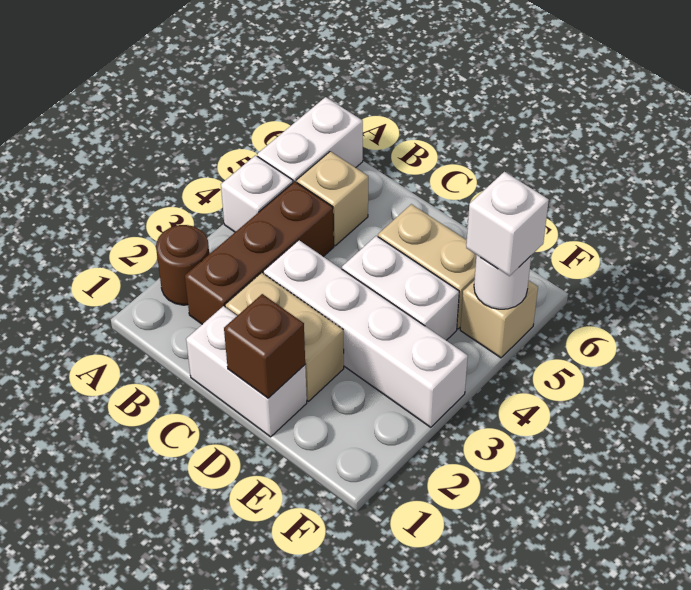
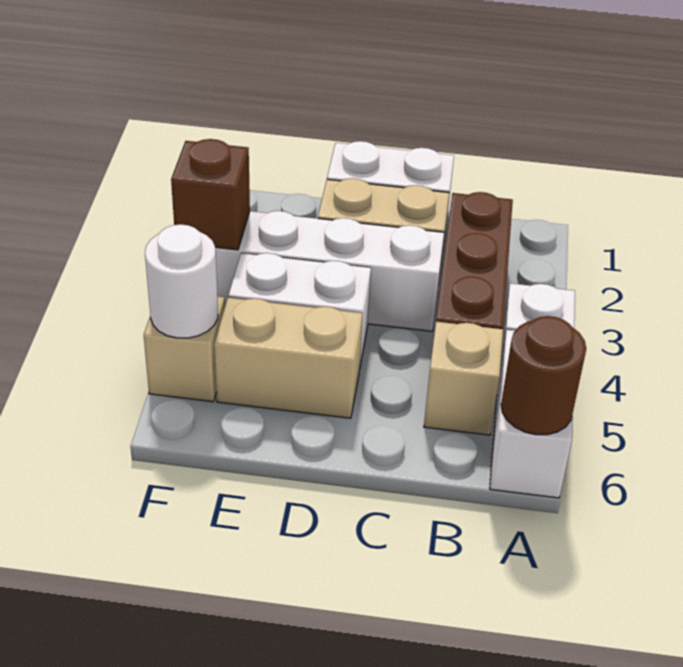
brown round brick A2 level 1 -> brown round brick A6 level 2
brown brick D1 level 2 -> brown brick F3 level 2
white brick F5 level 3 -> none

